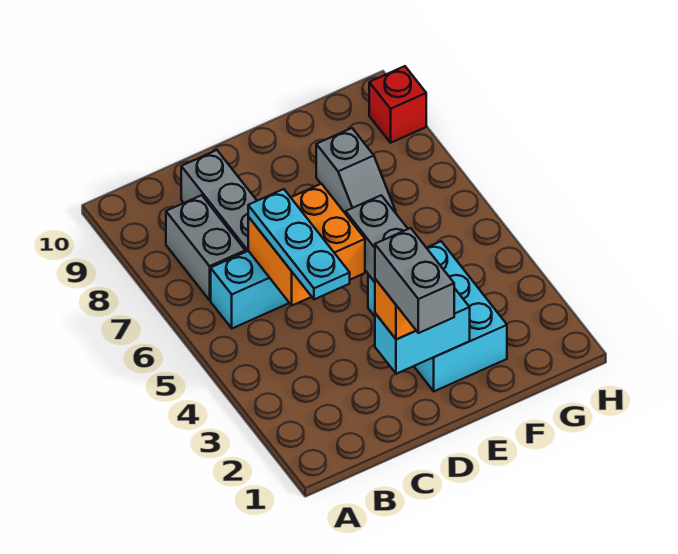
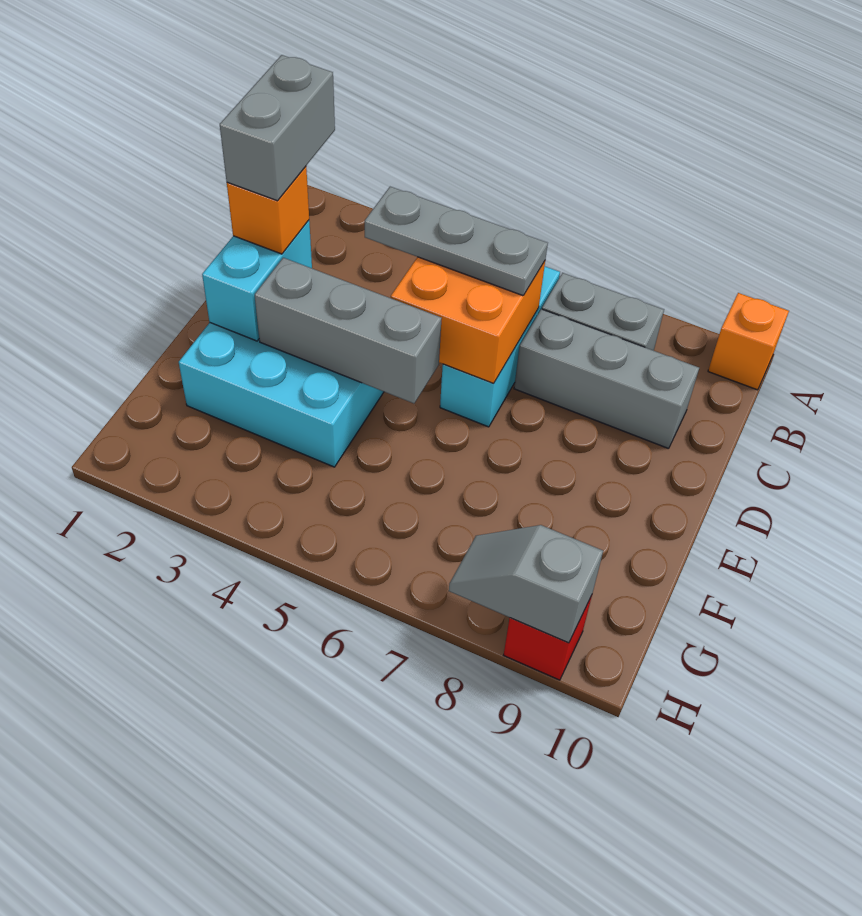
none -> orange brick A10 level 1
cyan plate C4:C6 level 3 -> grey plate C4:C6 level 3
grey brick D1:D2 level 4 -> grey brick C2:D2 level 4
grey slope F7:F8 level 1 top 8 -> grey slope H8:H9 level 2 top 9

